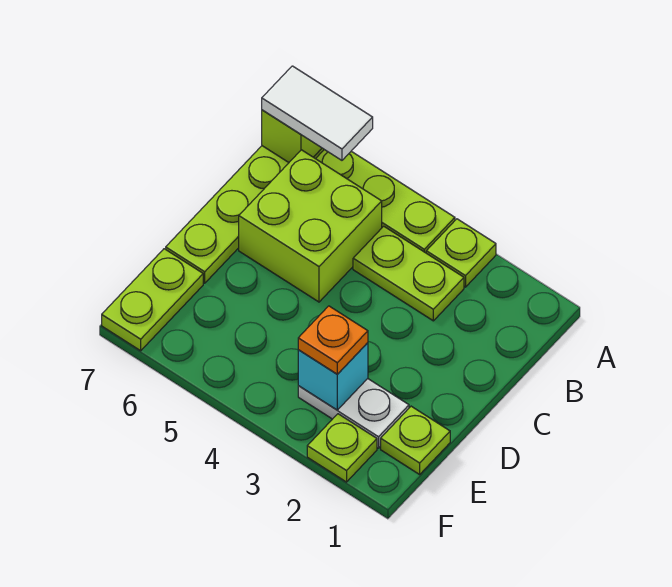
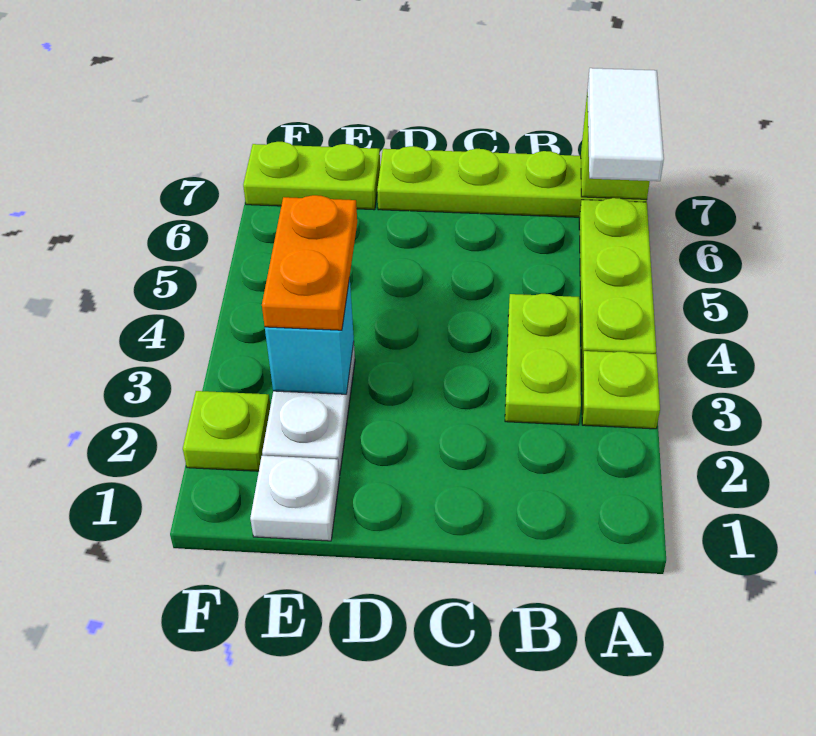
lime brick B5:C6 level 1 -> none
lime plate E1 level 1 -> white plate E1 level 1
orange plate E3 level 3 -> orange plate E3:E4 level 3

